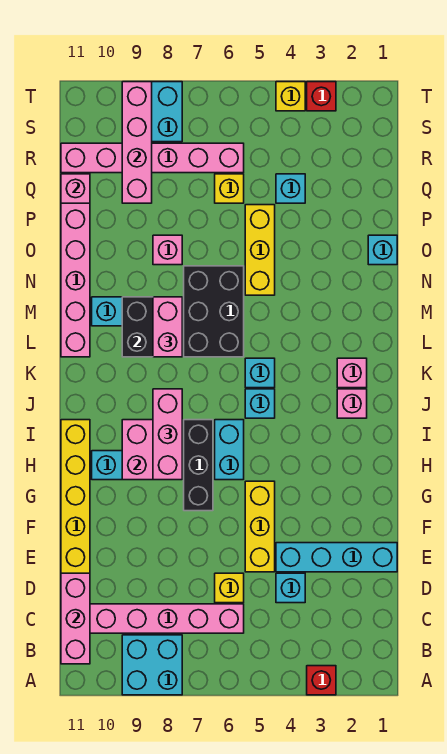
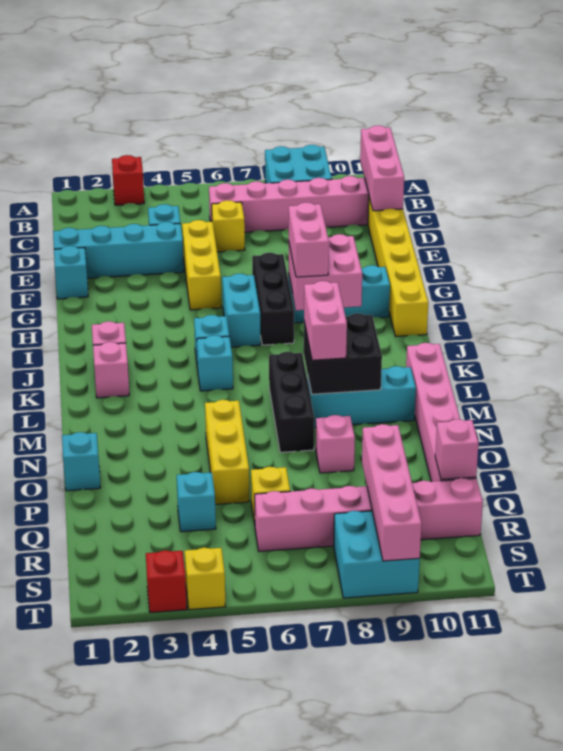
none -> cyan brick F1 level 1
pink brick H8:J8 level 3 -> pink brick H8:I8 level 3
black brick L6:N7 level 1 -> black brick L7:N7 level 1

